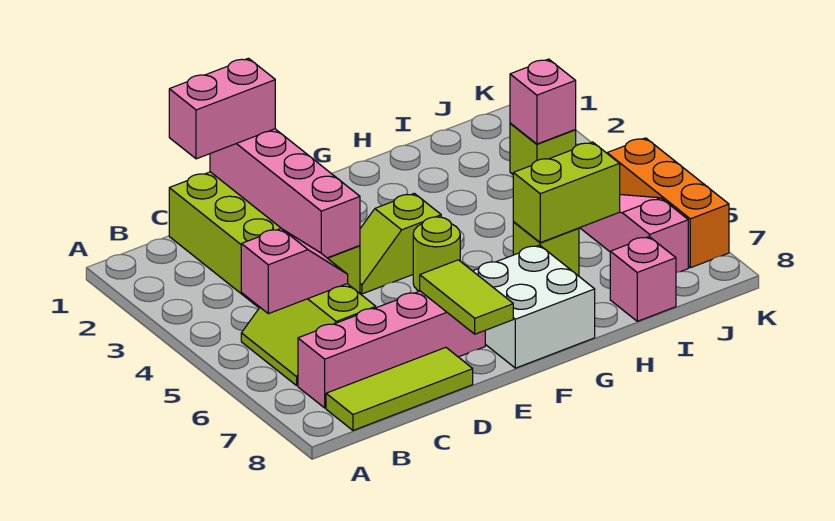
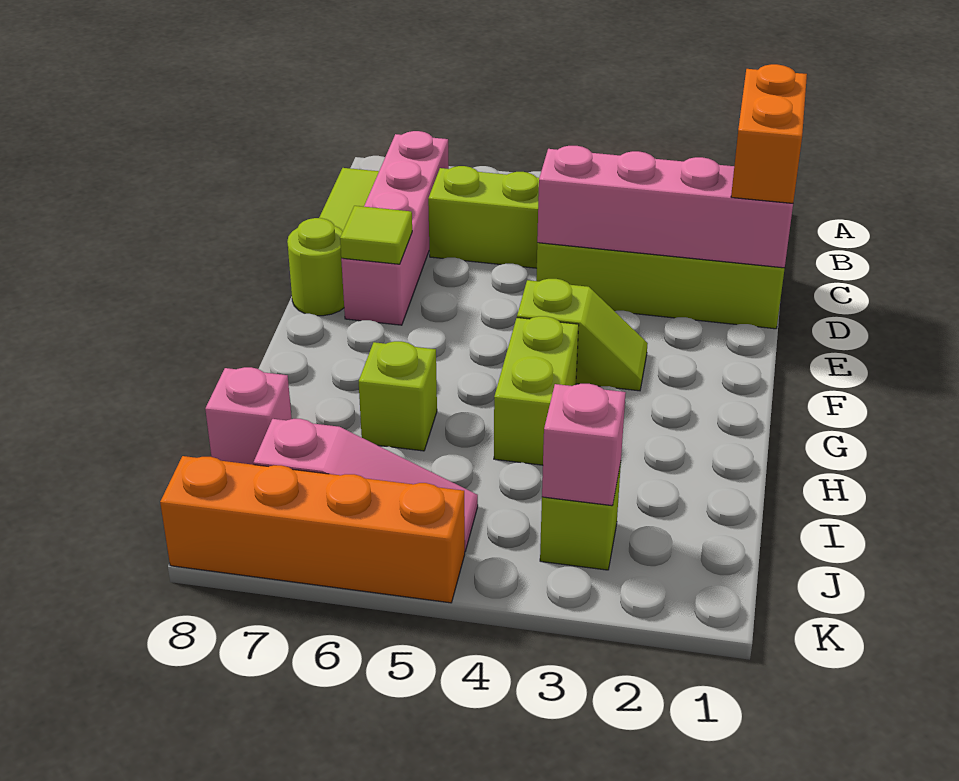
pink slope B5:C5 level 2 top B -> none
pink brick C1:D1 level 3 -> orange brick C1:D1 level 3
lime slope E4:F4 level 1 top F -> lime slope F3:F4 level 1 top 4
lime tile E7:E8 level 2 -> lime tile E7 level 2
lime round brick F5 level 1 -> lime round brick E8 level 1
white brick F7:G8 level 1 -> none
lime brick H6:I6 level 2 -> lime brick G4:H4 level 1
orange brick K5:K7 level 1 -> orange brick K5:K8 level 1

